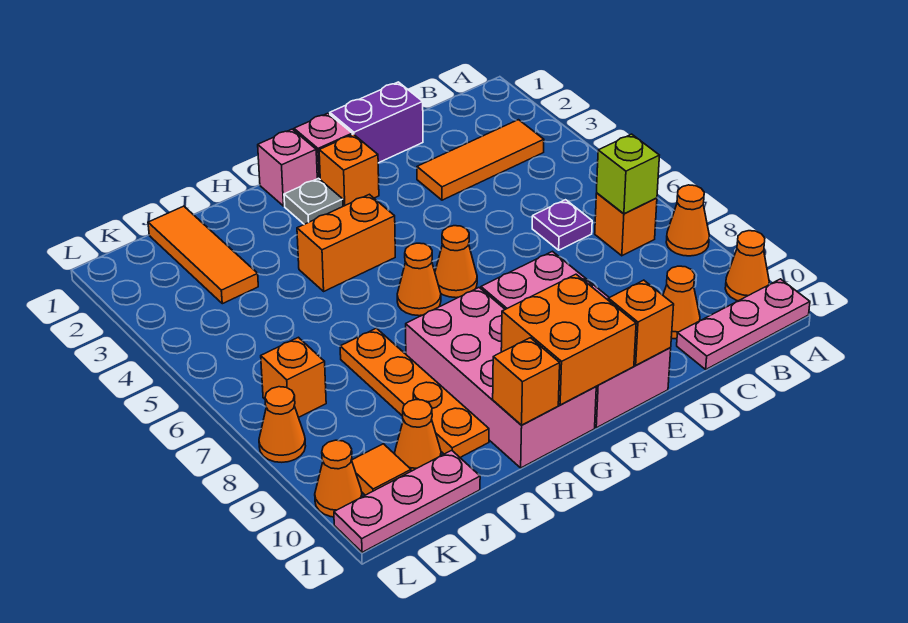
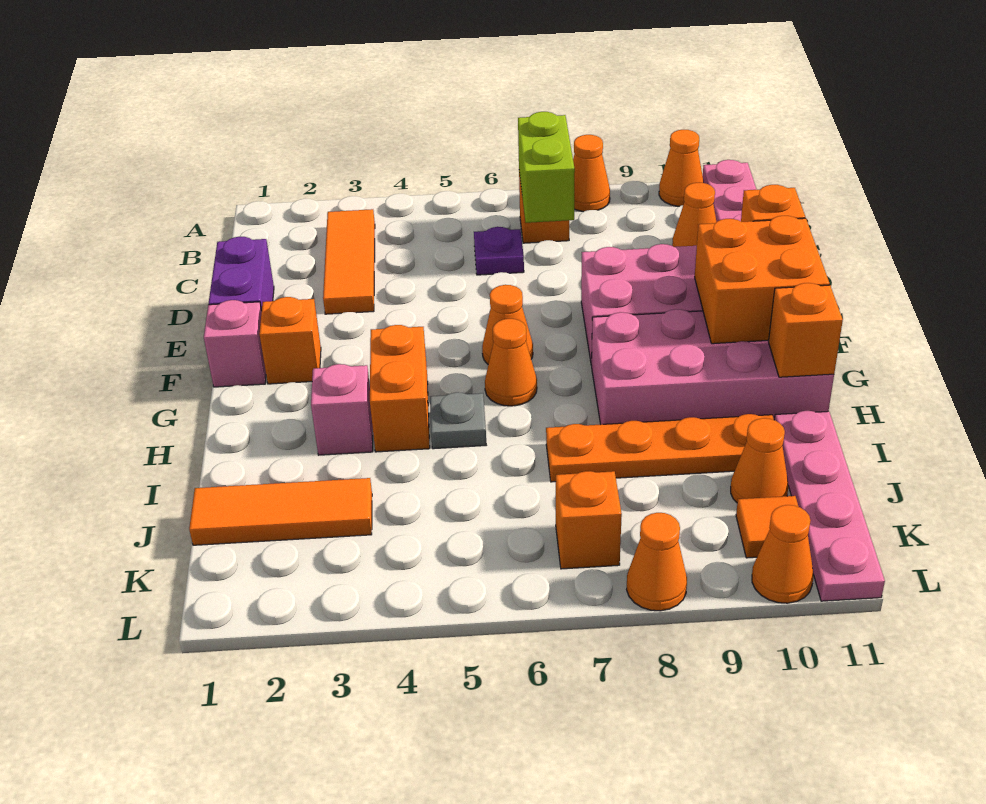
lime brick B7 level 2 -> lime brick B7:C7 level 2
pink brick G1 level 1 -> pink brick H3 level 1
grey plate G2 level 1 -> grey plate H5 level 1
pink plate J11:L11 level 1 -> pink plate I11:L11 level 1

